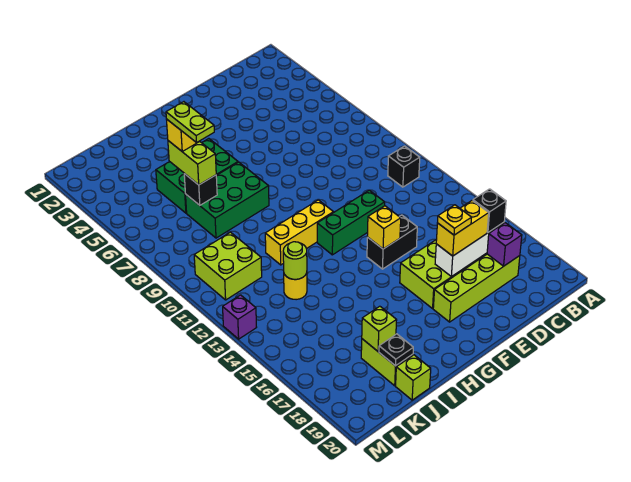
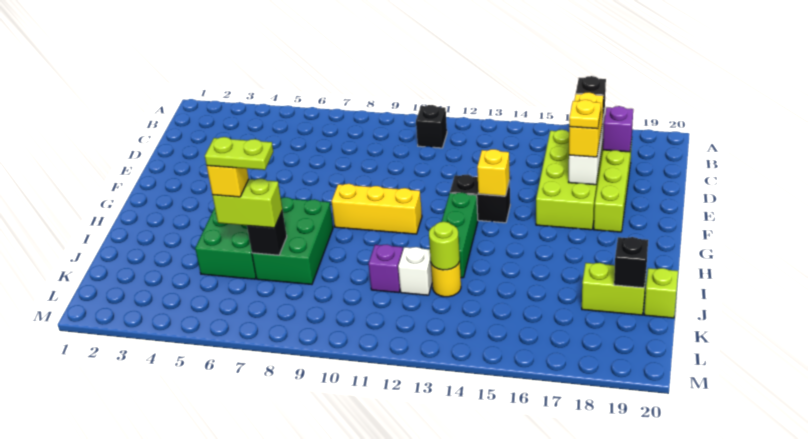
green brick E12:G12 level 1 -> green brick G13:I13 level 1
black brick E14:F14 level 1 -> black brick F13:F14 level 1
yellow brick G11:I11 level 1 -> yellow brick G9:G11 level 1
none -> white brick J12 level 1
lime brick J18 level 2 -> none
black plate J19 level 2 -> black brick J19 level 2
lime brick K10:L11 level 1 -> none
purple brick M13 level 1 -> purple brick J11 level 1

